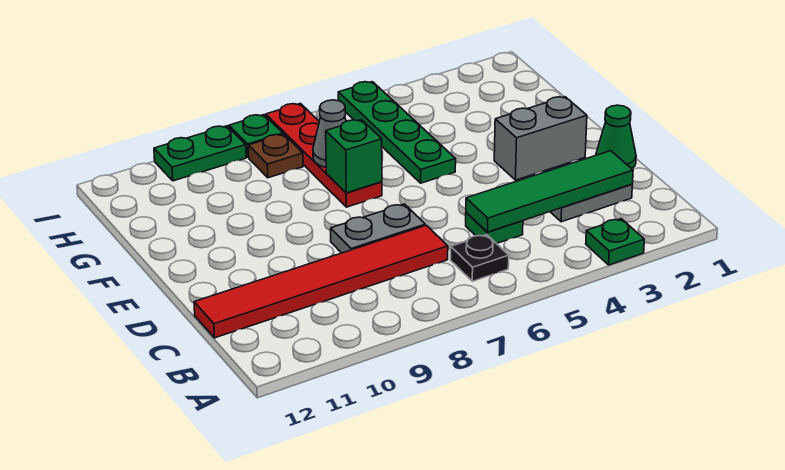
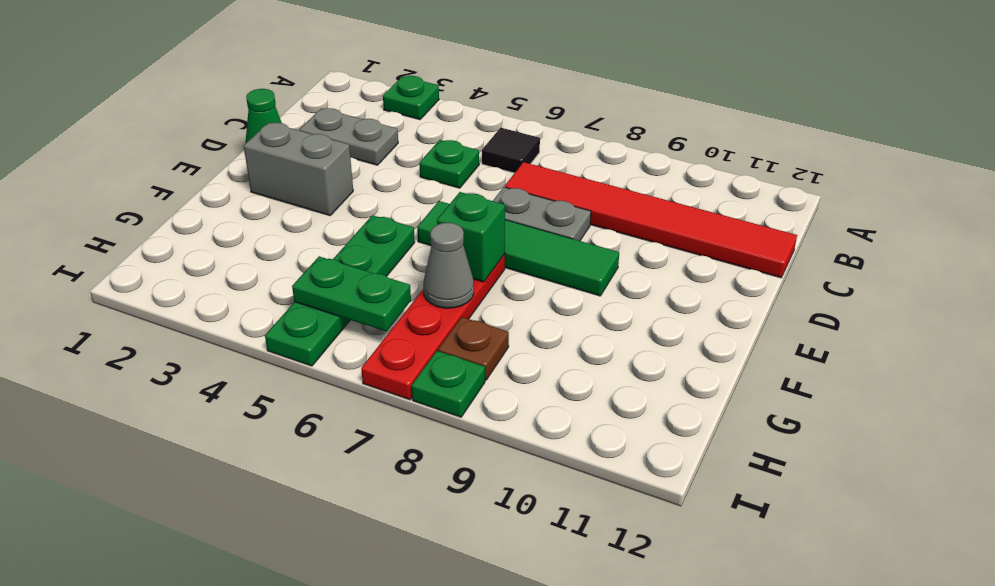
black plate B6 level 1 -> black tile B6 level 1
green tile C2:C5 level 2 -> green tile E6:E9 level 1
green plate I9:I10 level 1 -> green plate H5:H6 level 2

